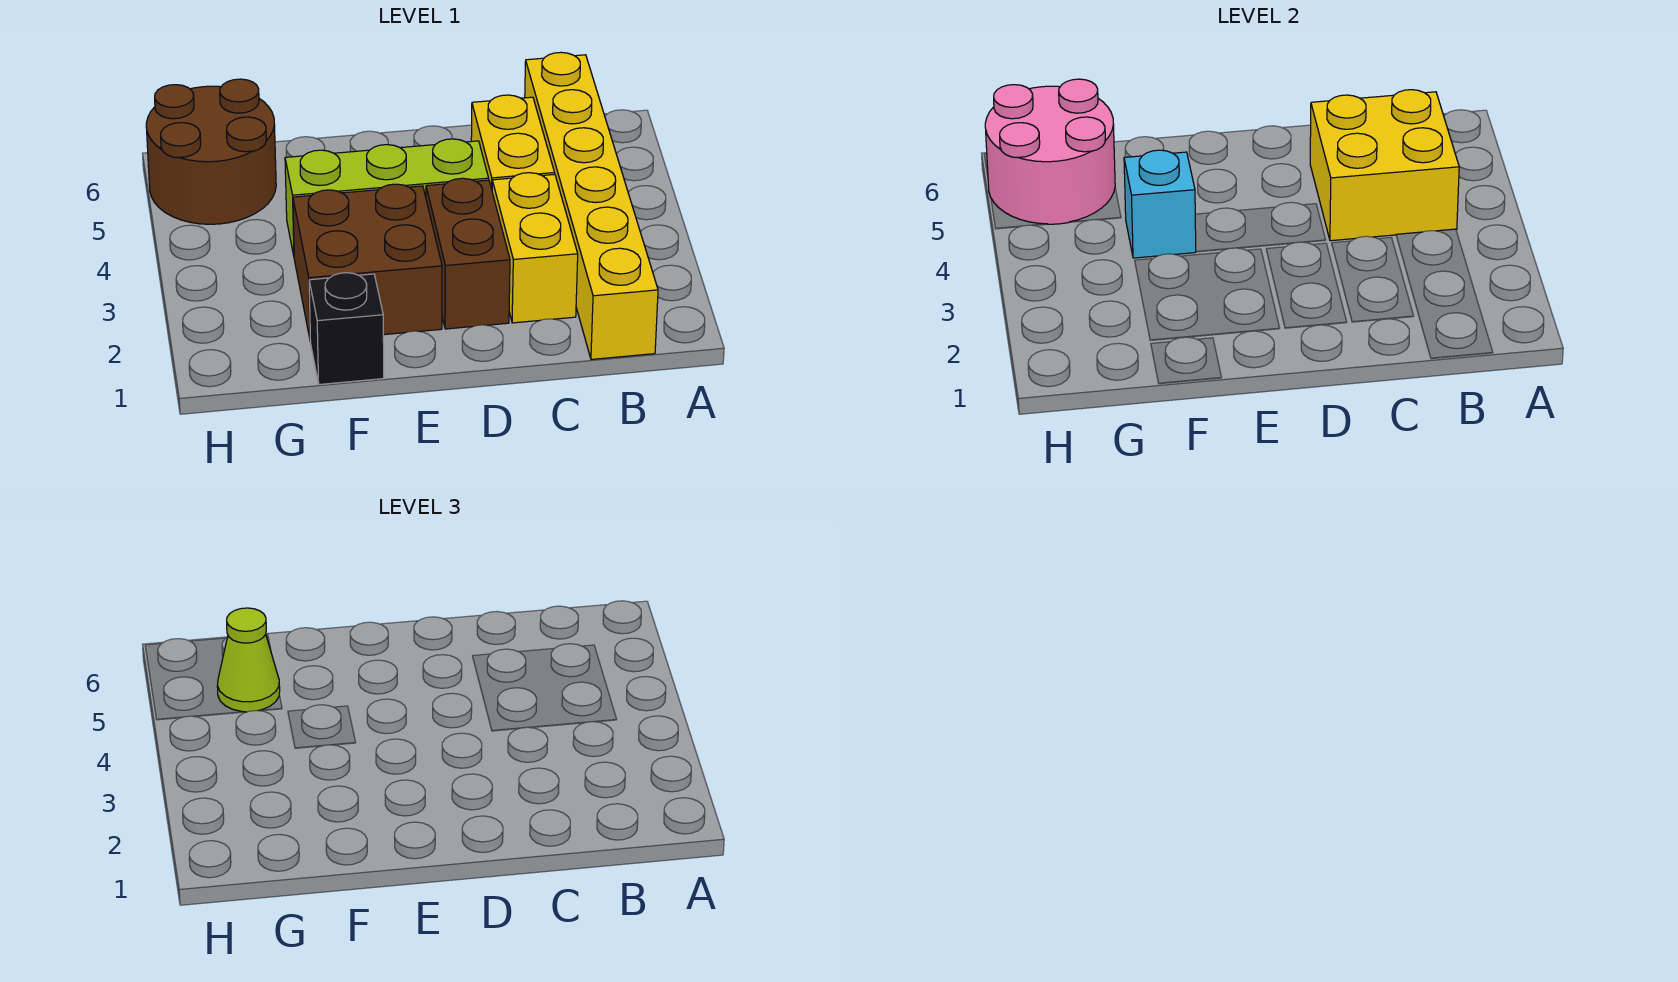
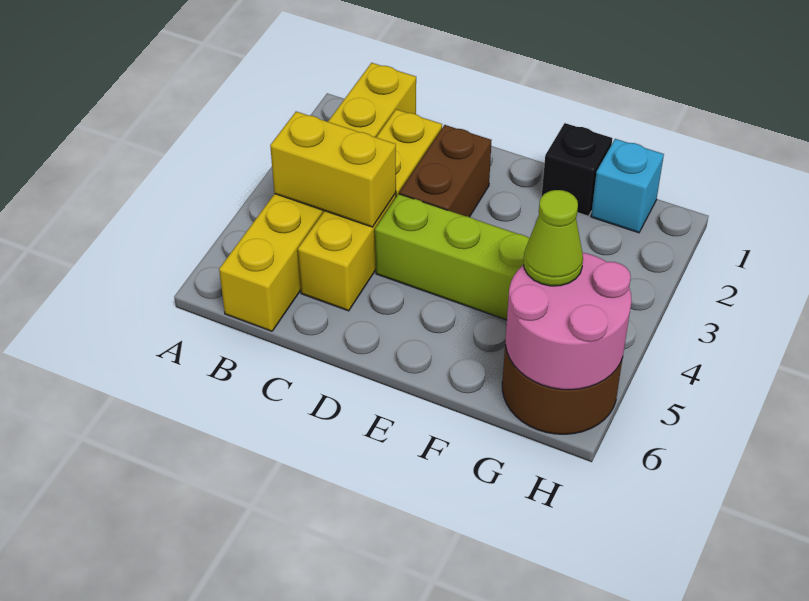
yellow brick B4:C5 level 2 -> yellow brick B4:C4 level 2
brown brick E2:F3 level 1 -> none
cyan brick F4 level 2 -> cyan brick G1 level 1

